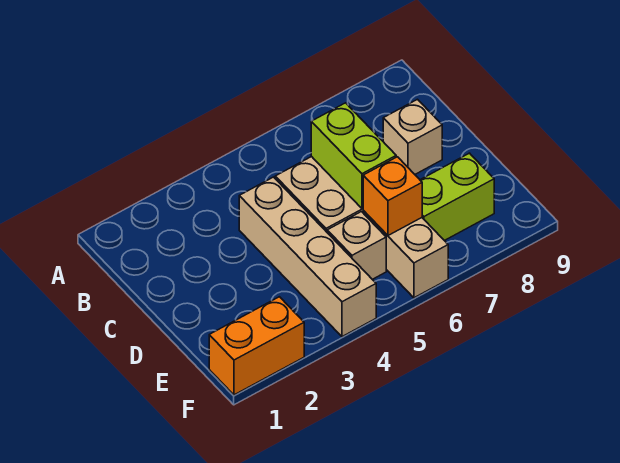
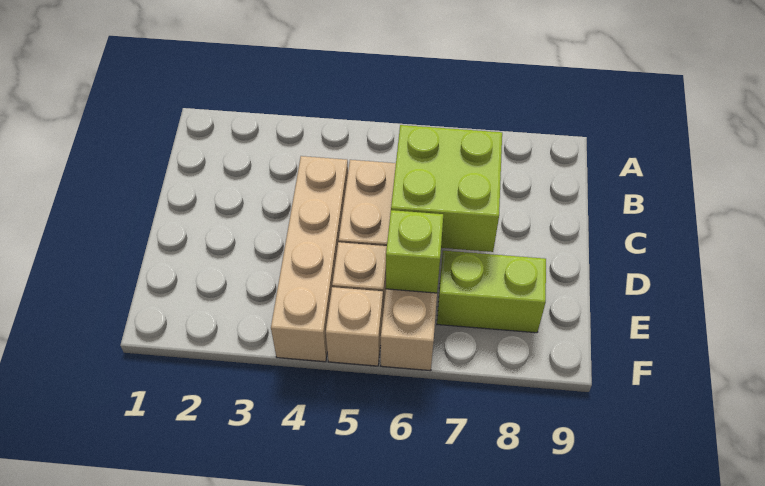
lime brick C6:D6 level 2 -> lime brick C6:D7 level 2
tan brick C8 level 1 -> tan brick F5 level 1
orange brick E6 level 2 -> lime brick E6 level 2
orange brick F1:F2 level 1 -> none

